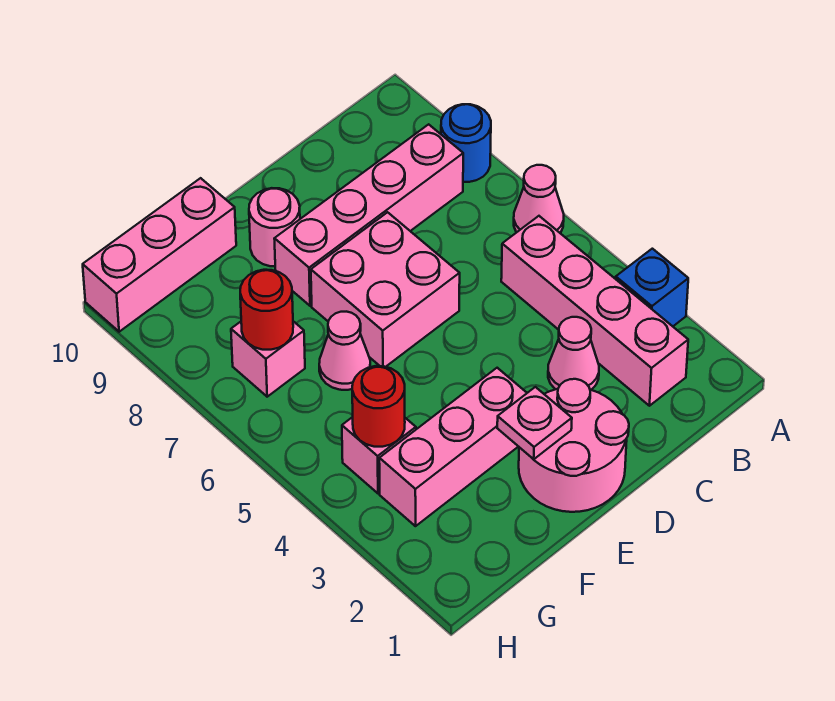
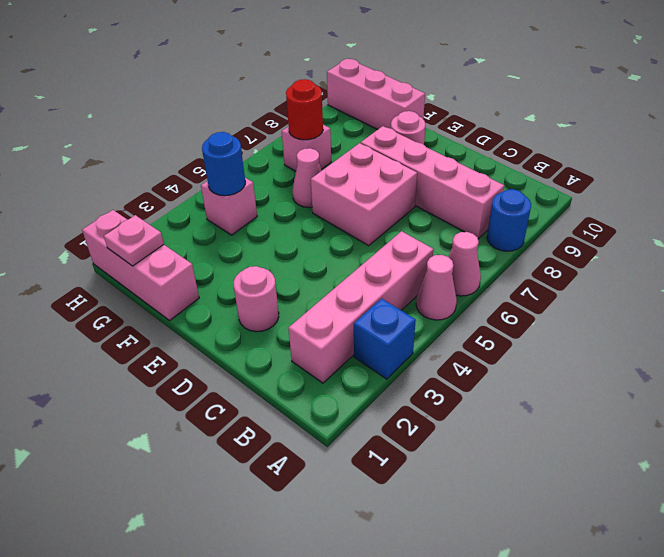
pink cone C3 level 1 -> pink cone A5 level 1
pink round brick D1:E2 level 1 -> pink round brick D2 level 1
pink plate E2 level 2 -> pink plate G1 level 2
pink brick E3:G3 level 1 -> pink brick F1:H1 level 1
red round brick G4 level 2 -> blue round brick G4 level 2

